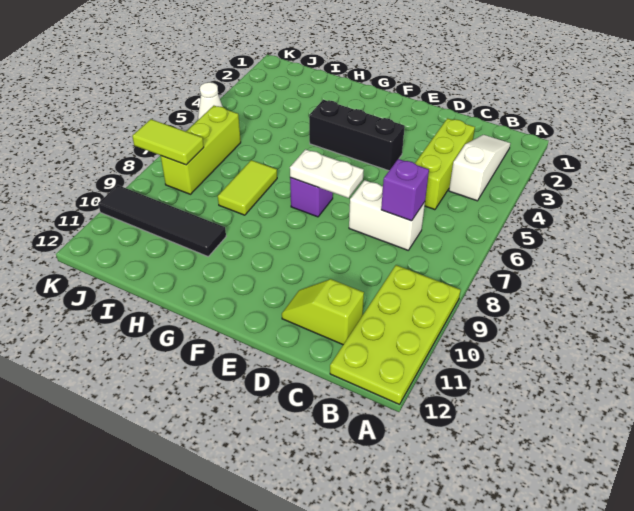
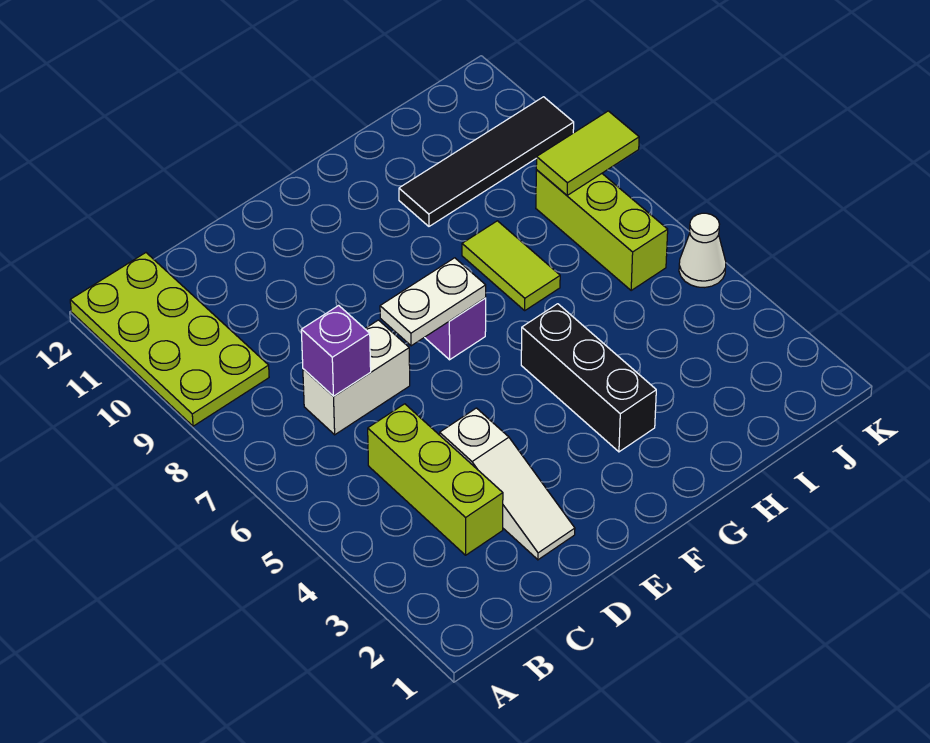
white slope B2:B4 level 1 top 4 -> white slope D2:D4 level 1 top 4
lime slope C11:D11 level 1 top C -> none
black brick E4:G4 level 1 -> black brick G3:G5 level 1

